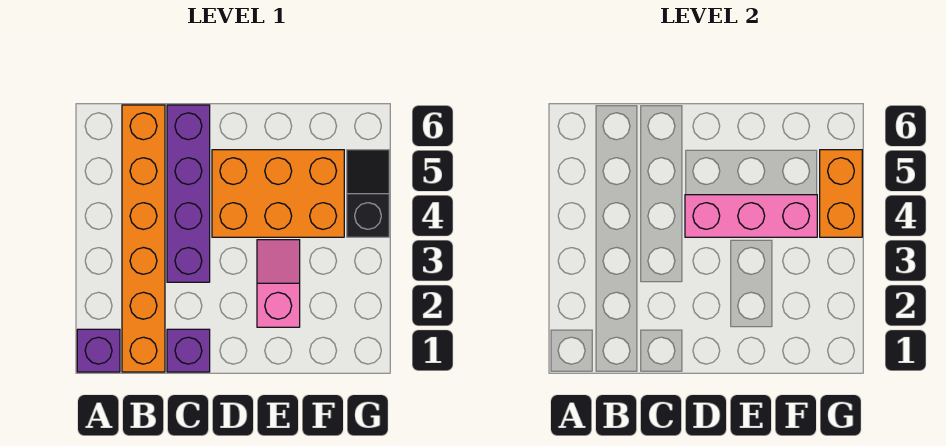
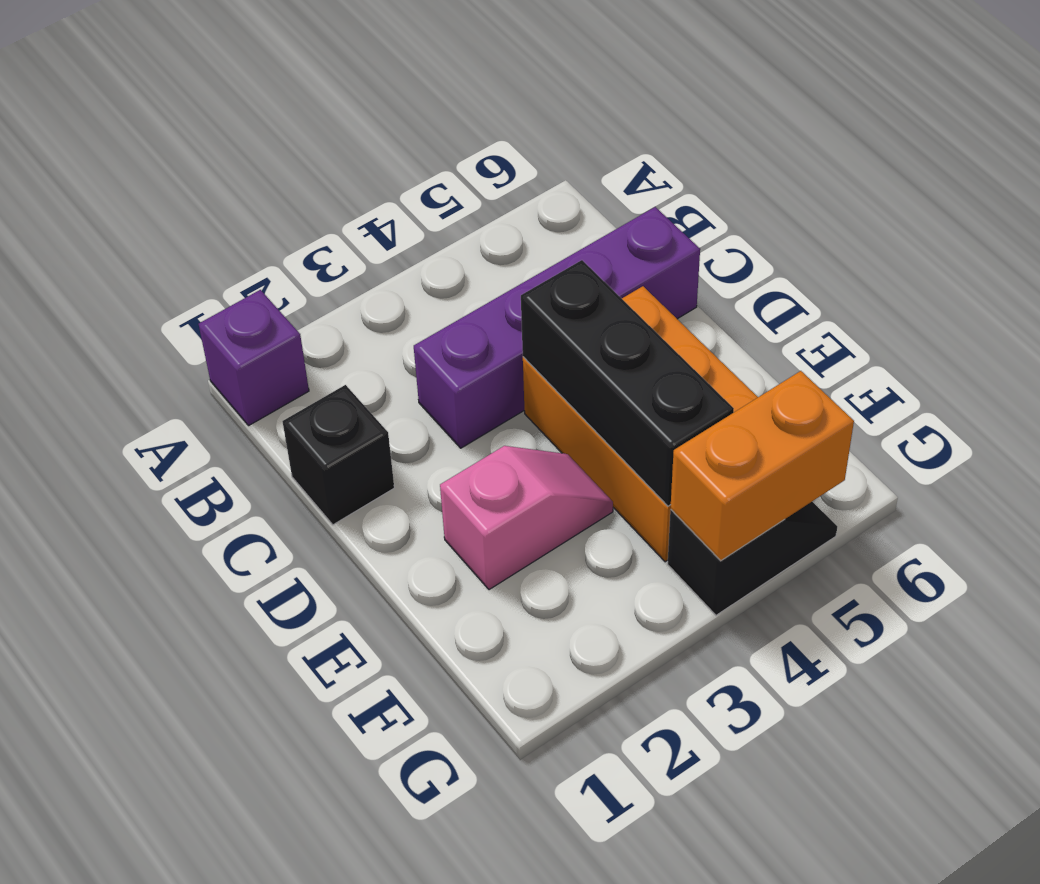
orange brick B1:B6 level 1 -> none
purple brick C1 level 1 -> black brick C1 level 1
pink brick D4:F4 level 2 -> black brick D4:F4 level 2

